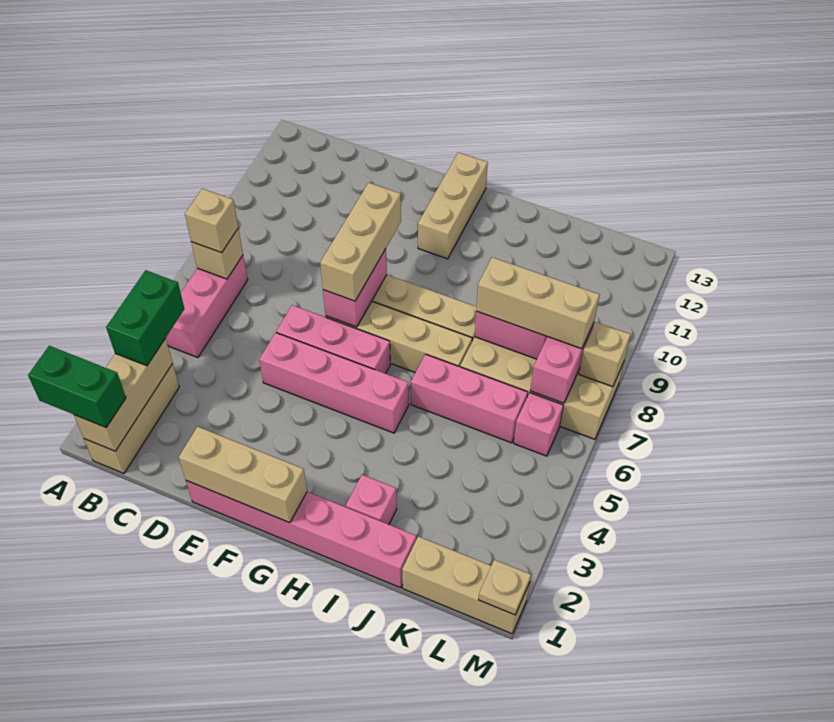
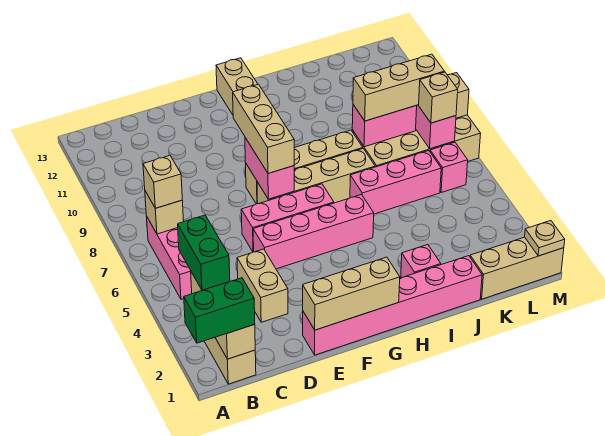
none -> tan brick D3:D4 level 1
none -> tan brick L7 level 3

